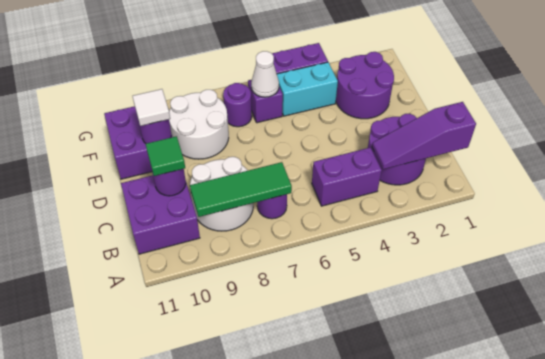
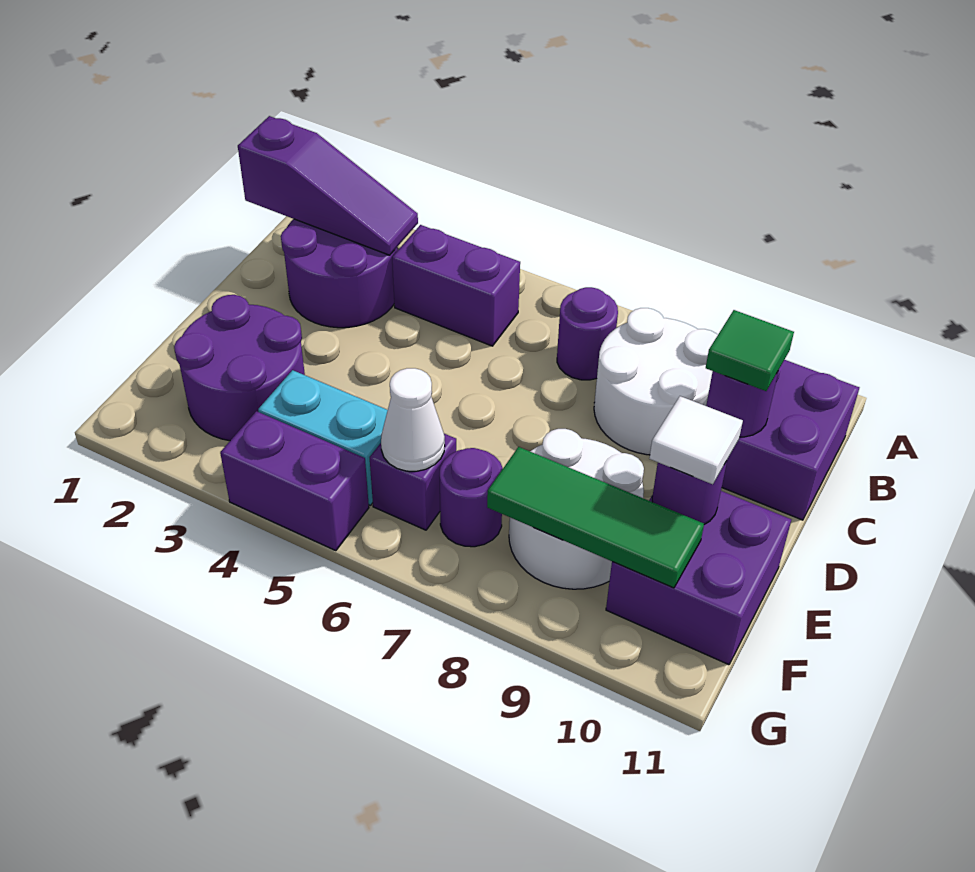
green tile B7:B9 level 2 -> green tile F8:F10 level 2

